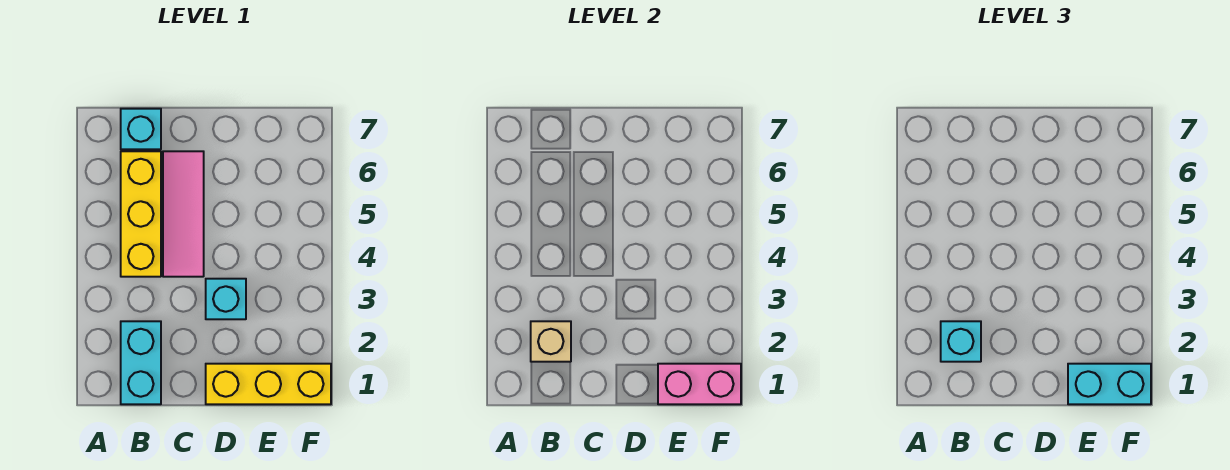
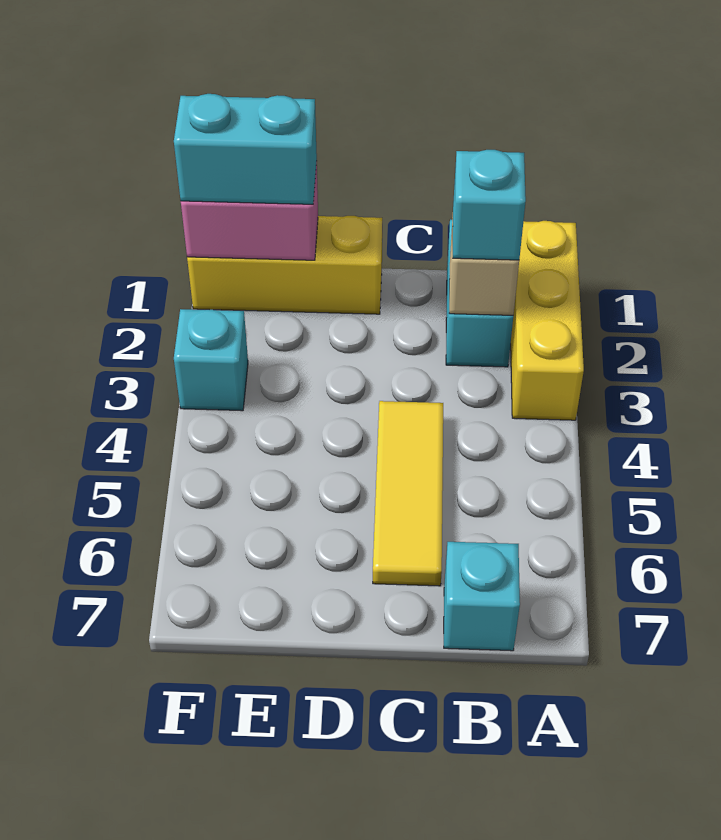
yellow brick B4:B6 level 1 -> yellow brick A1:A3 level 1
pink tile C4:C6 level 1 -> yellow tile C4:C6 level 1
cyan brick D3 level 1 -> cyan brick F3 level 1

